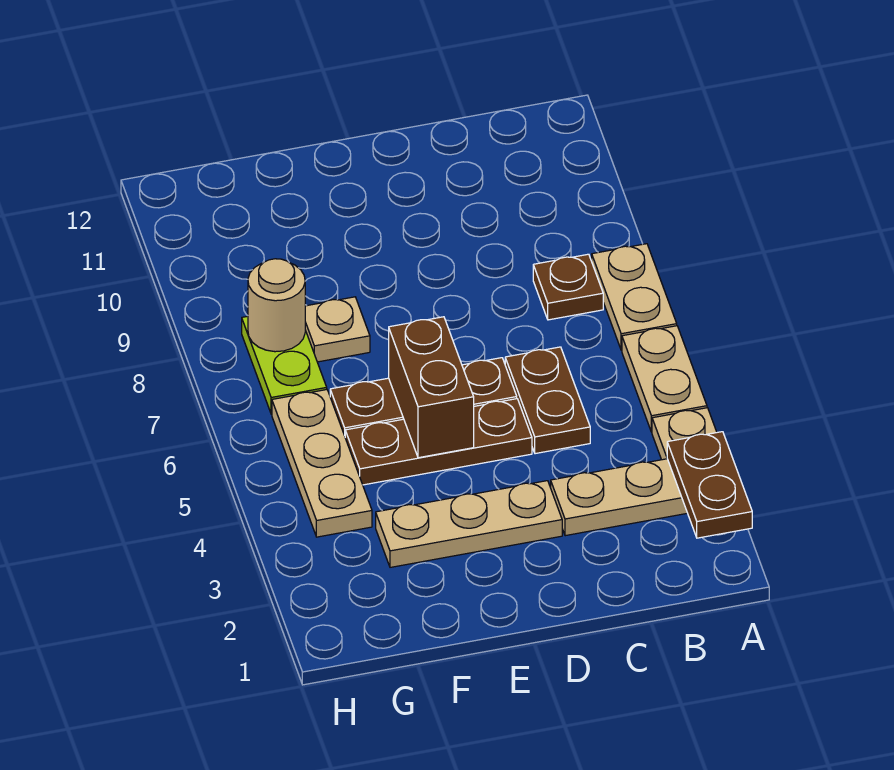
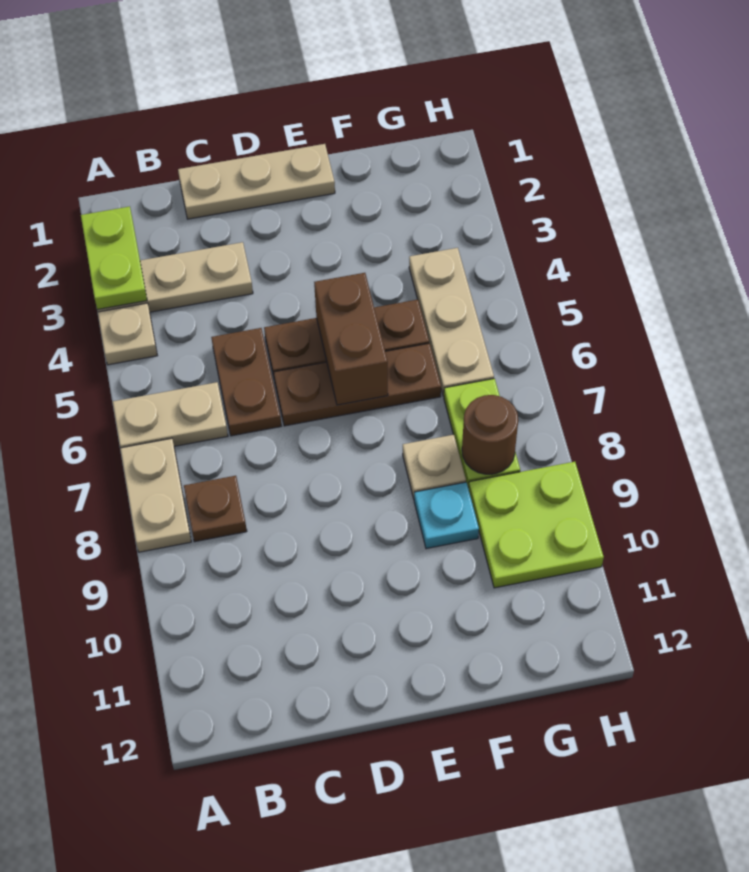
brown plate A2:A3 level 2 -> lime plate A2:A3 level 2
tan plate A5:A6 level 1 -> tan plate A6:B6 level 1
tan plate D3:F3 level 1 -> tan plate C1:E1 level 1
none -> cyan plate F9 level 1
tan round brick G8 level 2 -> brown round brick G8 level 2
none -> lime plate G9:H10 level 1

